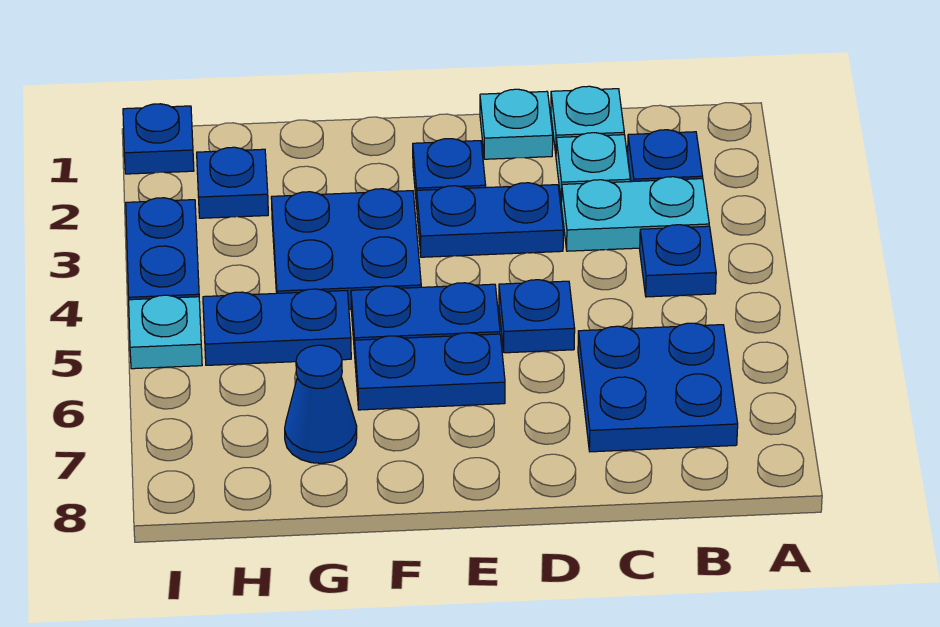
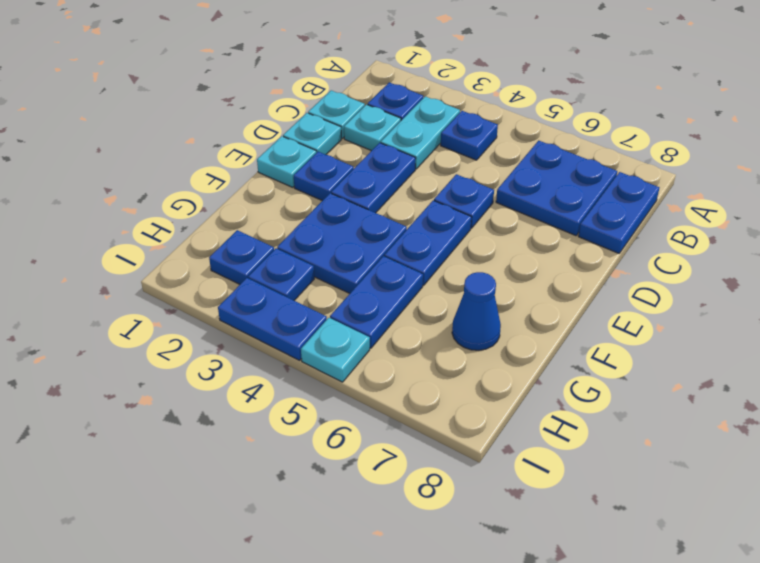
none -> cyan plate E1 level 1
blue plate E6:F6 level 1 -> blue plate B8:C8 level 1
blue plate I1 level 1 -> blue plate H3 level 1

